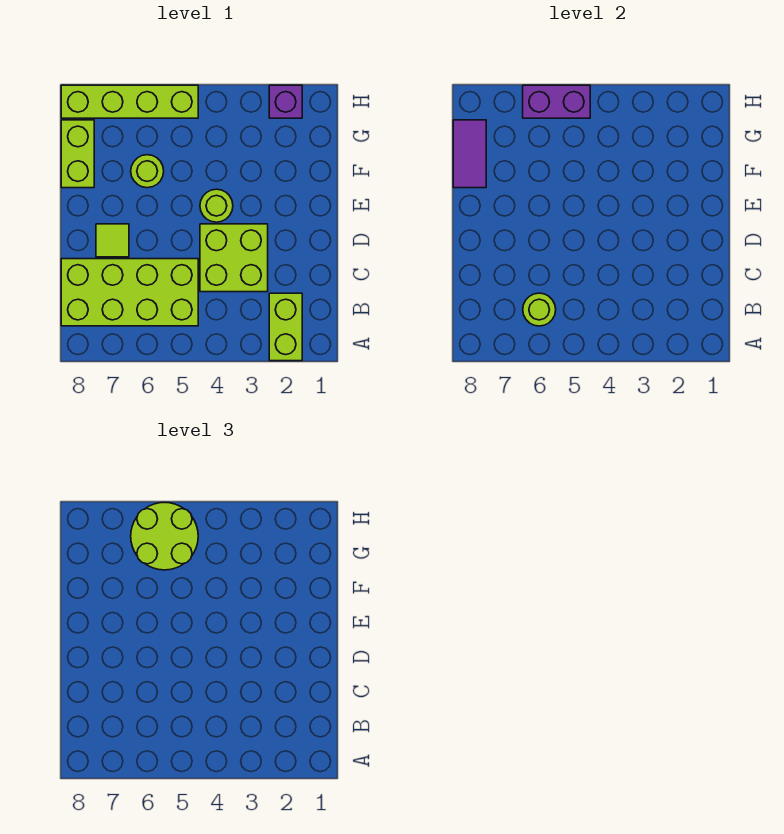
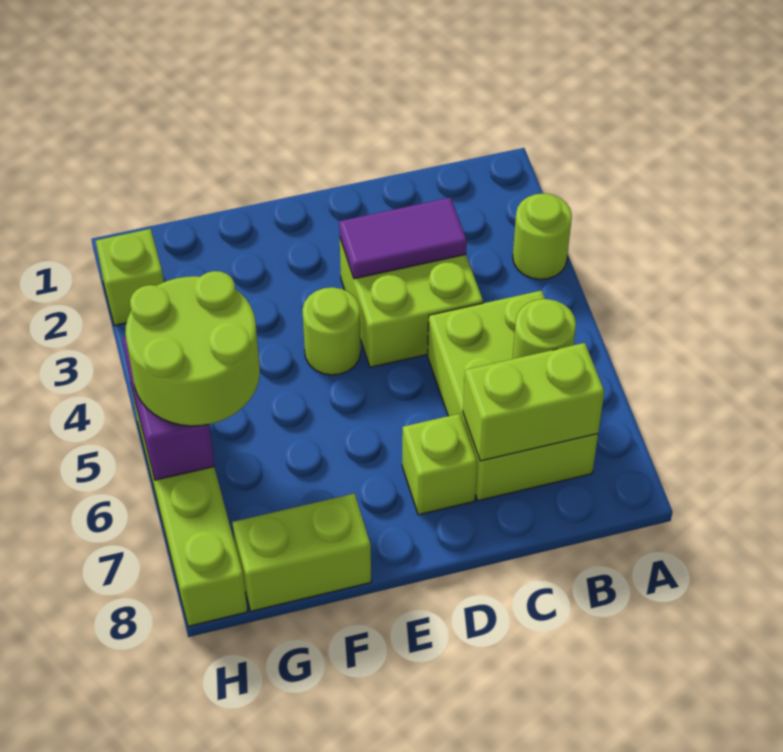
lime brick A2:B2 level 1 -> lime brick B7:C7 level 2
lime brick B5:C8 level 1 -> lime brick B5:C7 level 1
lime tile D7 level 1 -> lime brick D7 level 1
lime round brick F6 level 1 -> lime round brick A3 level 1
purple tile F8:G8 level 2 -> purple tile C3:D3 level 2
purple brick H2 level 1 -> lime brick H2 level 1

